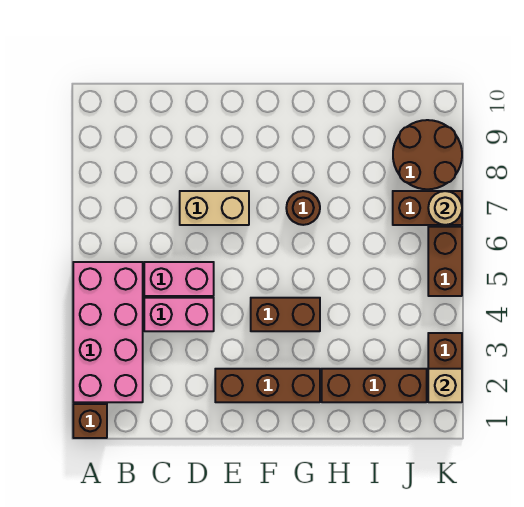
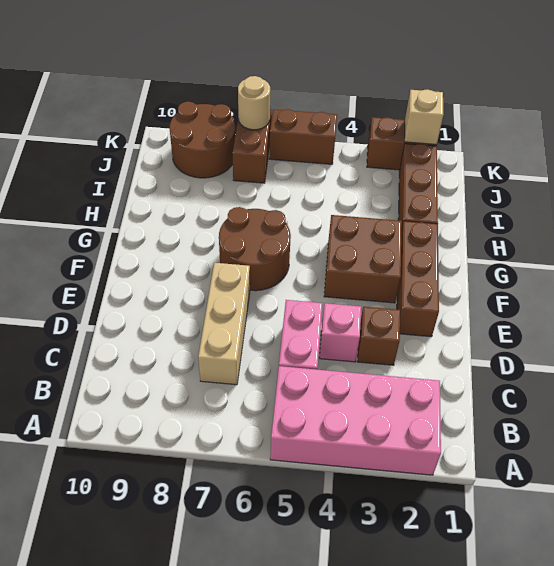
brown brick A1 level 1 -> brown brick D3 level 1
pink brick C4:D4 level 1 -> pink brick D4 level 1
tan brick D7:E7 level 1 -> tan brick C7:E7 level 1
brown brick F4:G4 level 1 -> brown brick F3:G4 level 1
brown round brick G7 level 1 -> brown round brick F6:G7 level 1

